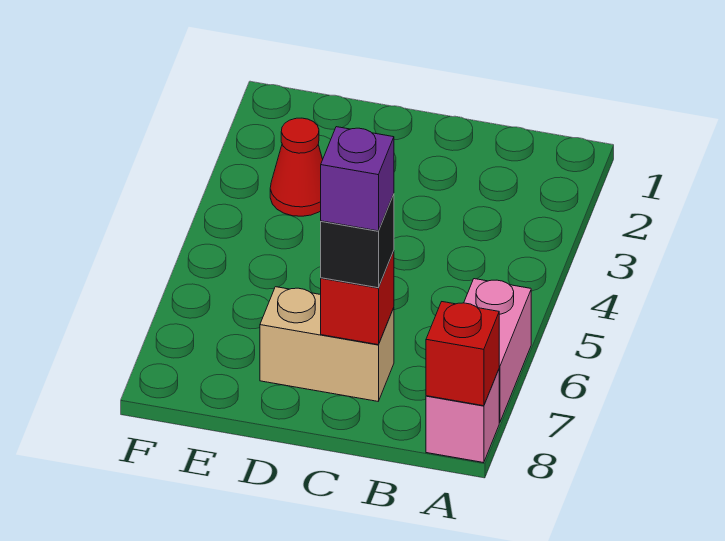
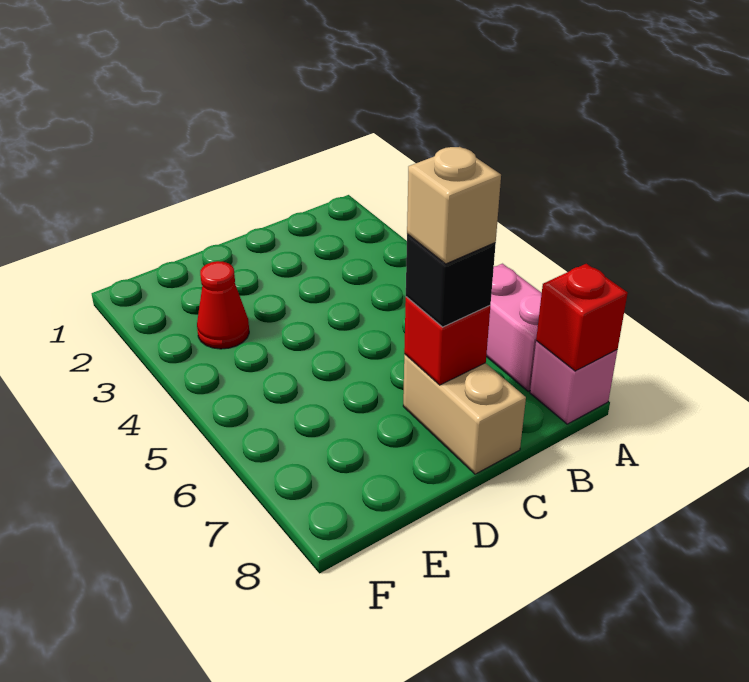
tan brick C7:D7 level 1 -> tan brick C7:C8 level 1
purple brick C7 level 4 -> tan brick C7 level 4

